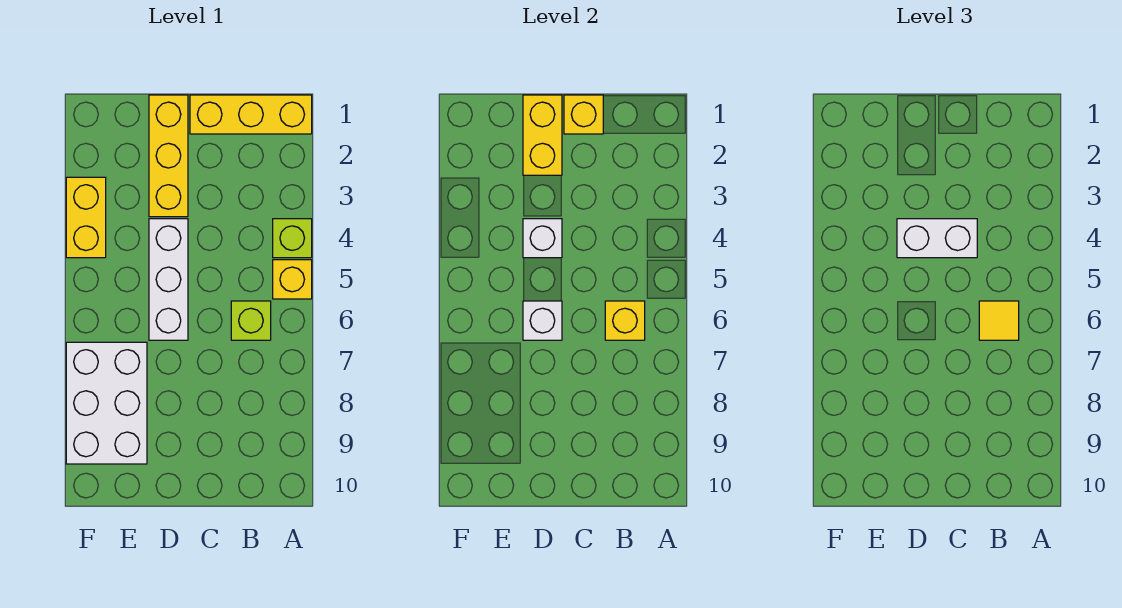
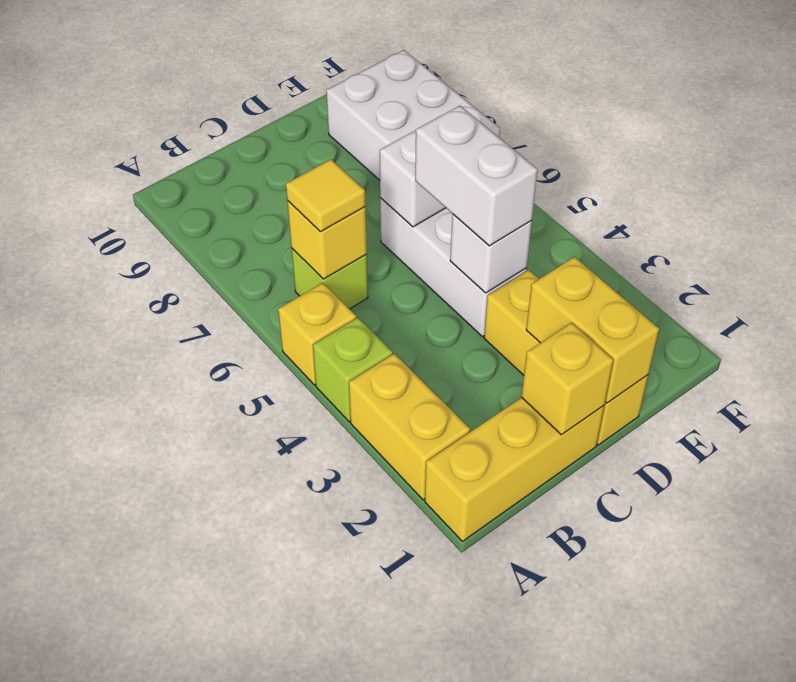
white brick C4:D4 level 3 -> white brick D4:D5 level 3
yellow brick F3:F4 level 1 -> yellow brick A2:A3 level 1

